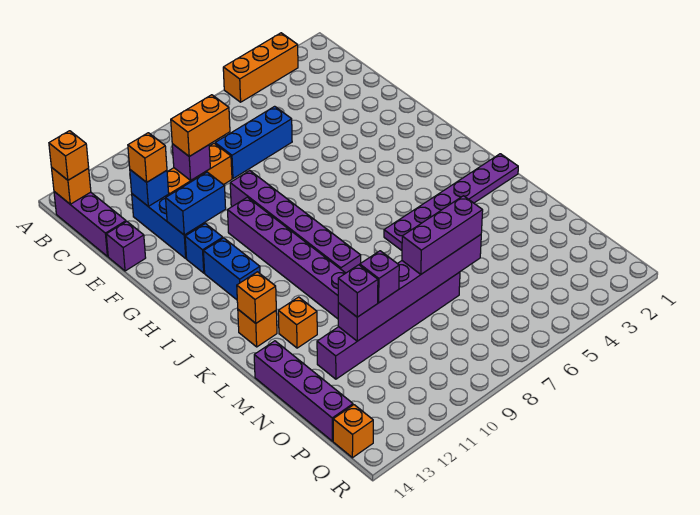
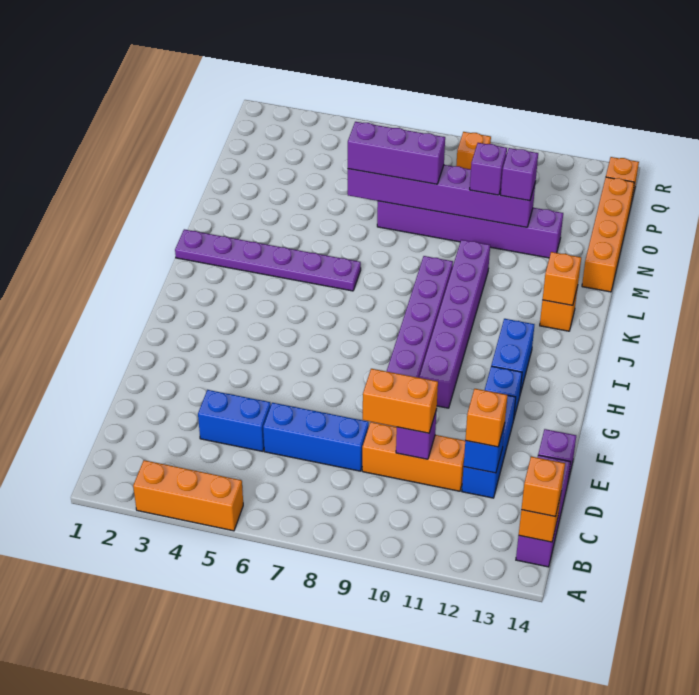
blue brick F11:F12 level 2 -> blue brick D4:D5 level 1
orange brick L12 level 1 -> orange brick Q9 level 1
purple brick M14:P14 level 1 -> orange brick M14:P14 level 1

